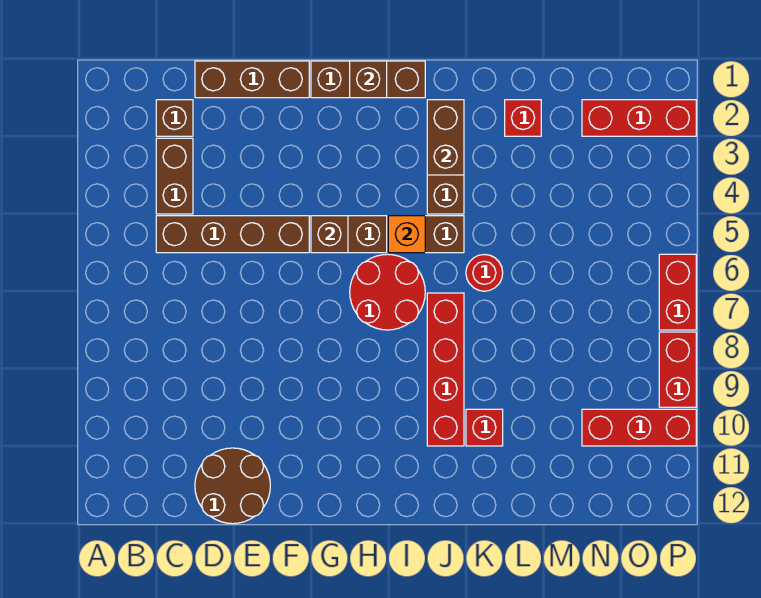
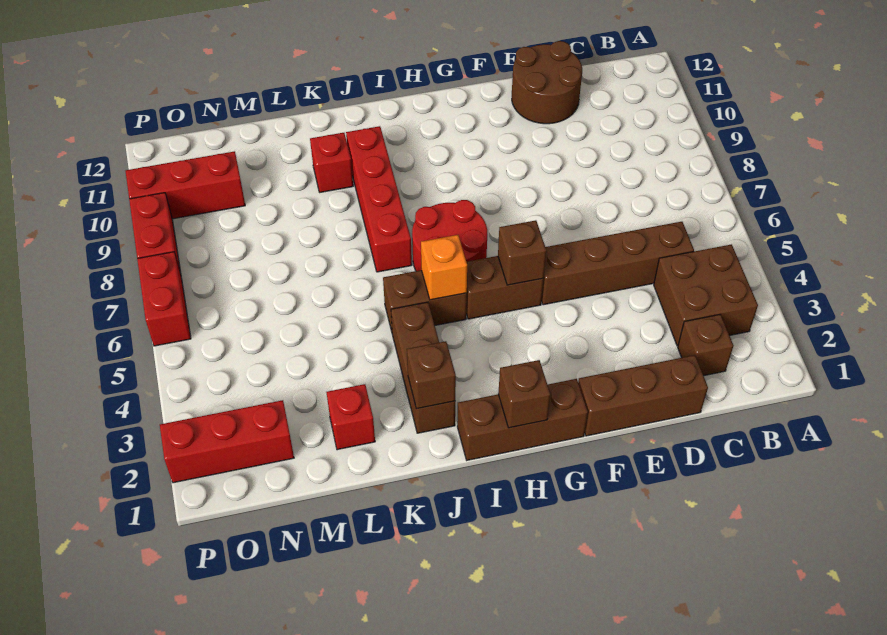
brown brick C3:C4 level 1 -> brown brick B3:C4 level 1
brown brick J2:J3 level 2 -> brown brick J2 level 2
red round brick K6 level 1 -> none

